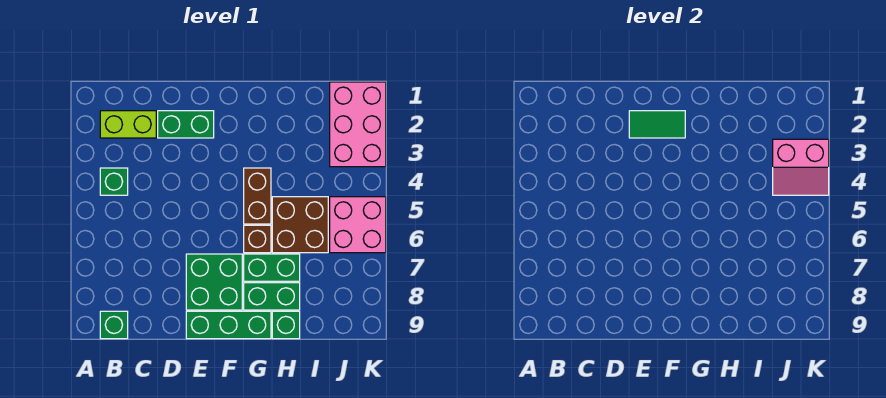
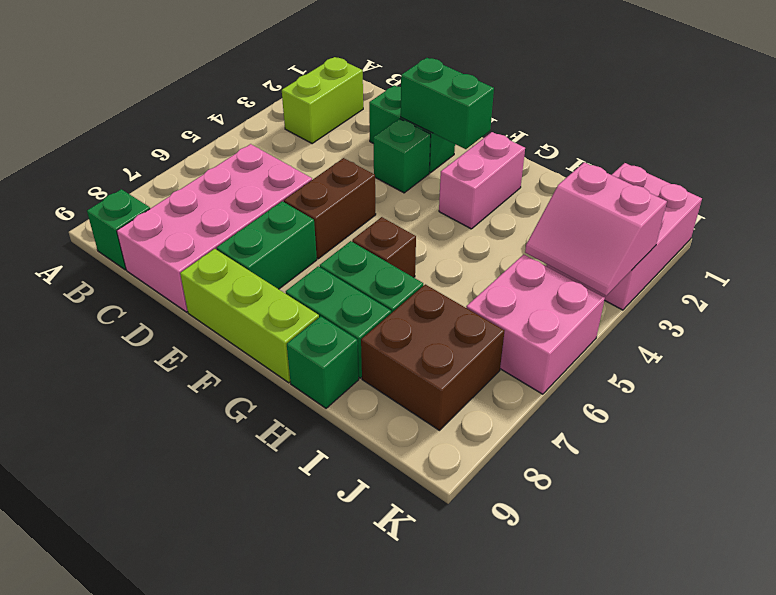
lime brick B2:C2 level 1 -> lime brick B2:B3 level 1
green brick B4 level 1 -> green brick E3 level 1
none -> pink brick C6:D9 level 1
green tile E2:F2 level 2 -> green brick E2:F2 level 2
green brick E7:F8 level 1 -> green brick E7:E8 level 1
green brick E9:G9 level 1 -> lime brick E9:G9 level 1
none -> pink brick G2:G3 level 1
brown brick G4:G5 level 1 -> brown brick E5:E6 level 1
brown brick H5:I6 level 1 -> brown brick I7:J8 level 1

